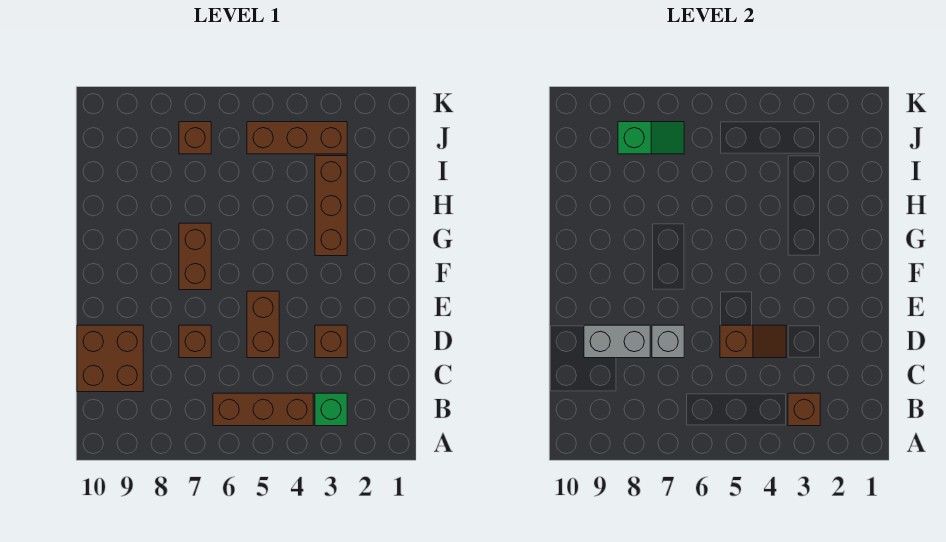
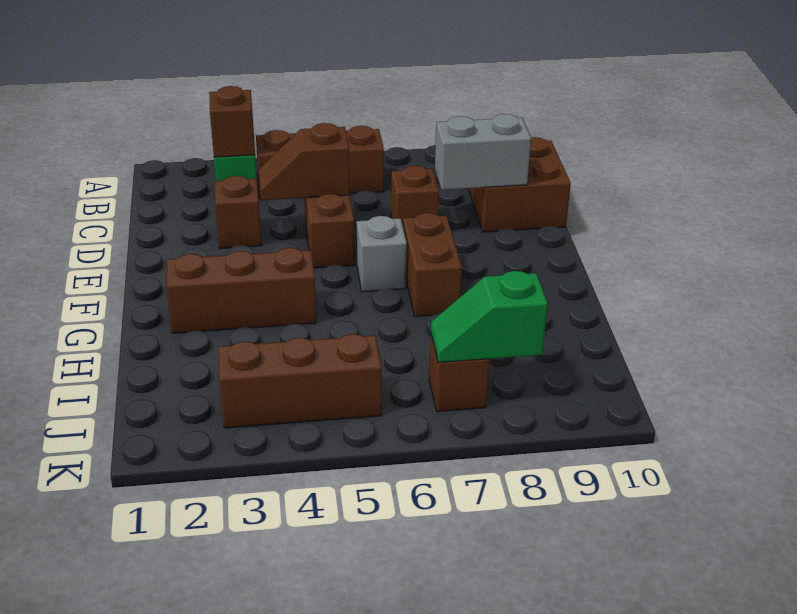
grey brick D7 level 2 -> grey brick F6 level 1
brown brick G3:I3 level 1 -> brown brick G2:G4 level 1

